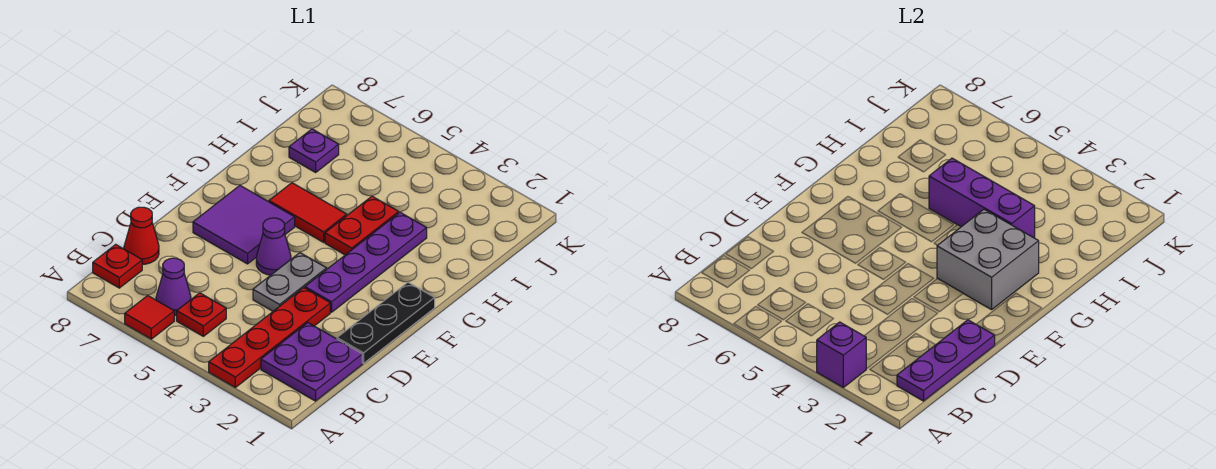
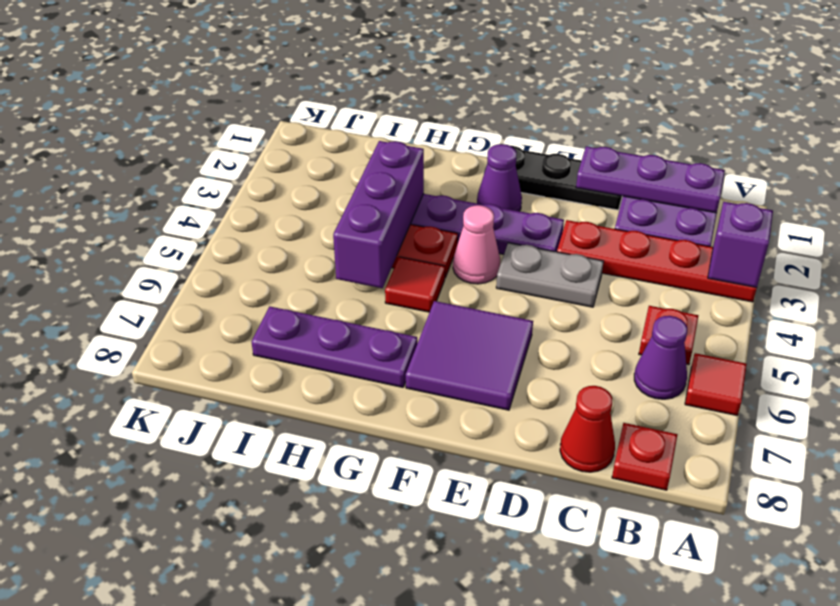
purple cone E5 level 1 -> purple cone F2 level 1
grey brick F2:G3 level 2 -> none
none -> pink cone F4 level 1
red tile G5:G6 level 1 -> red tile G5 level 1
purple plate I7 level 1 -> purple plate G7:I7 level 1

